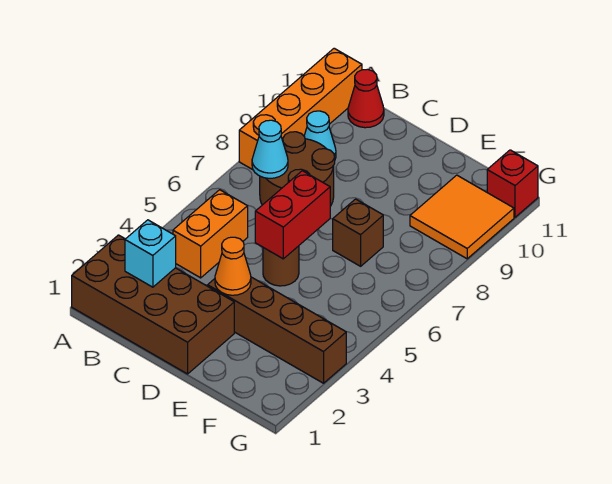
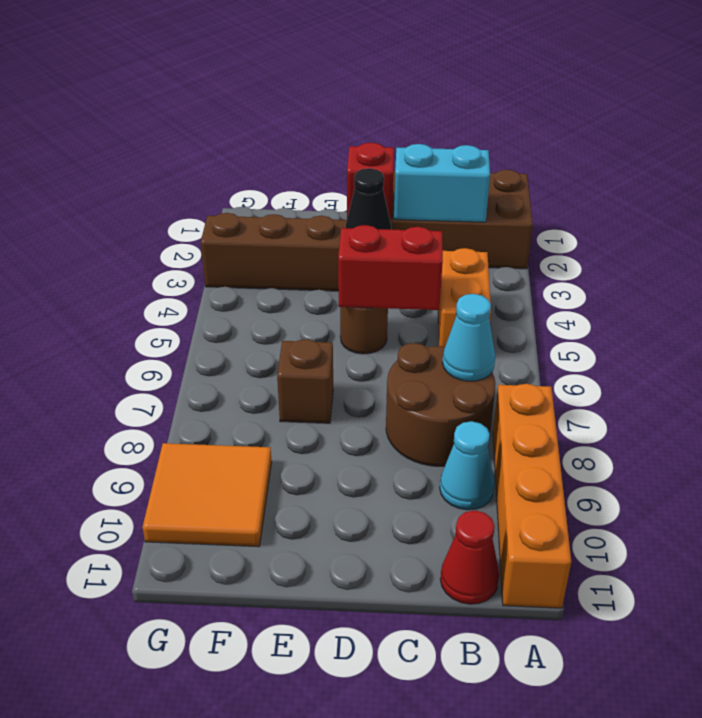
cyan brick B2 level 2 -> cyan brick B2:C2 level 2
orange cone D3 level 2 -> black cone D3 level 2
red brick D5:D6 level 2 -> red brick C5:D5 level 2
red brick G11 level 1 -> red brick D2 level 2

